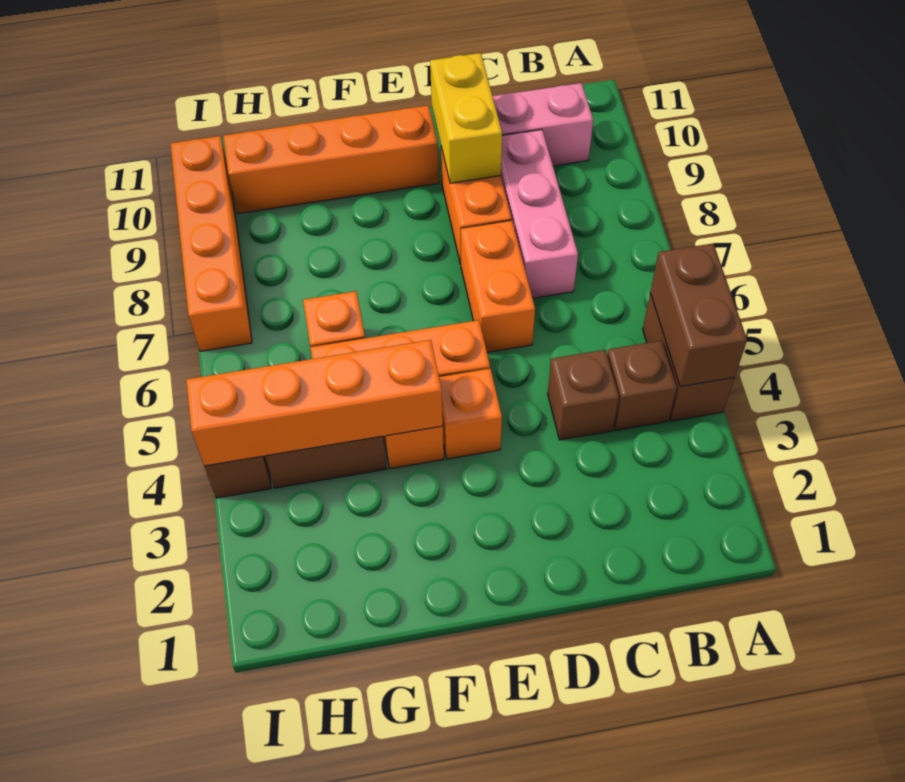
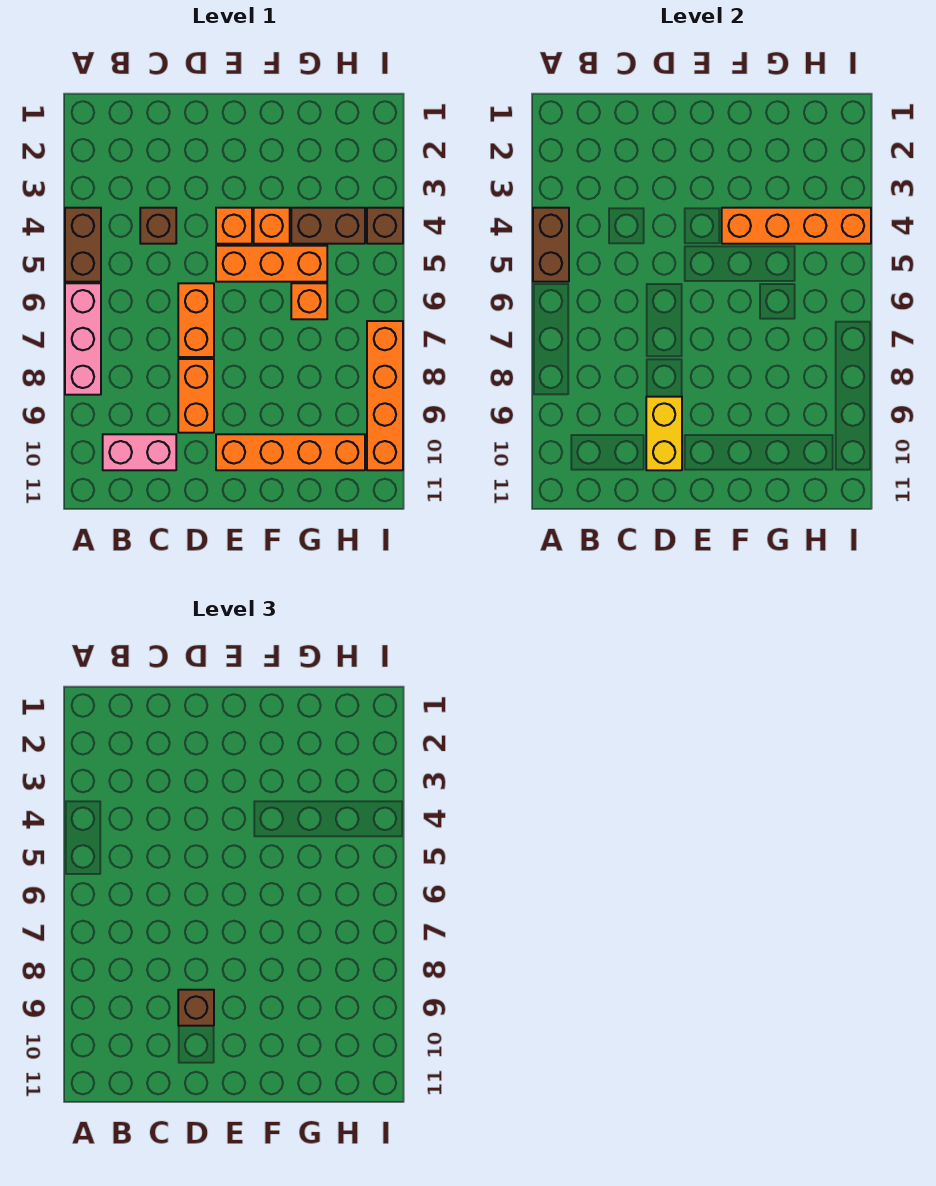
brown brick B4 level 1 -> brown brick D9 level 3
pink brick C7:C9 level 1 -> pink brick A6:A8 level 1

